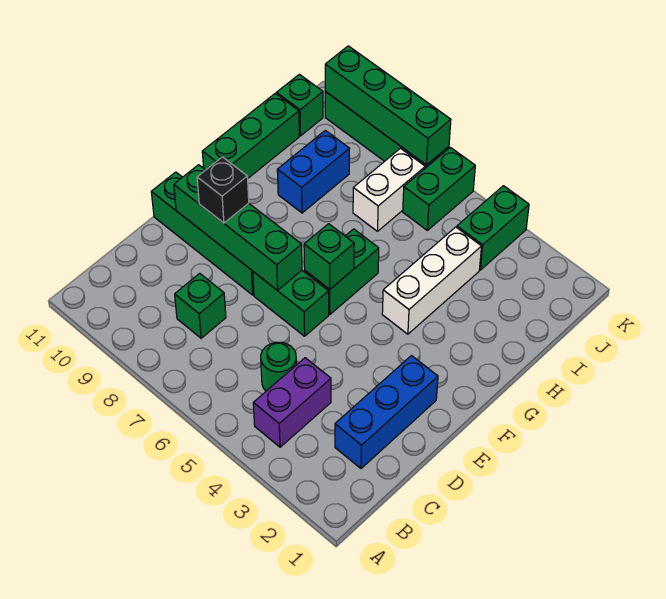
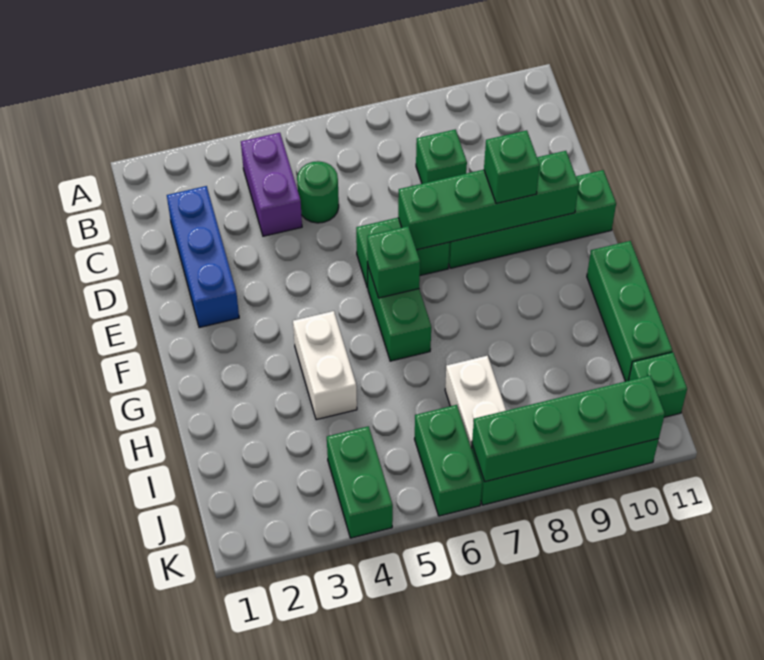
black brick E9 level 3 -> green brick E9 level 3
white brick G4:I4 level 1 -> white brick G4:H4 level 1
blue brick H9:I9 level 1 -> none

